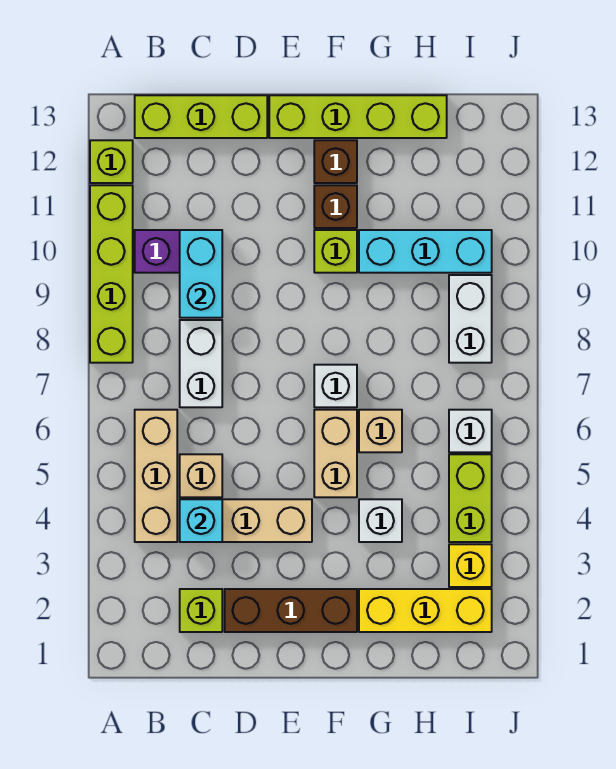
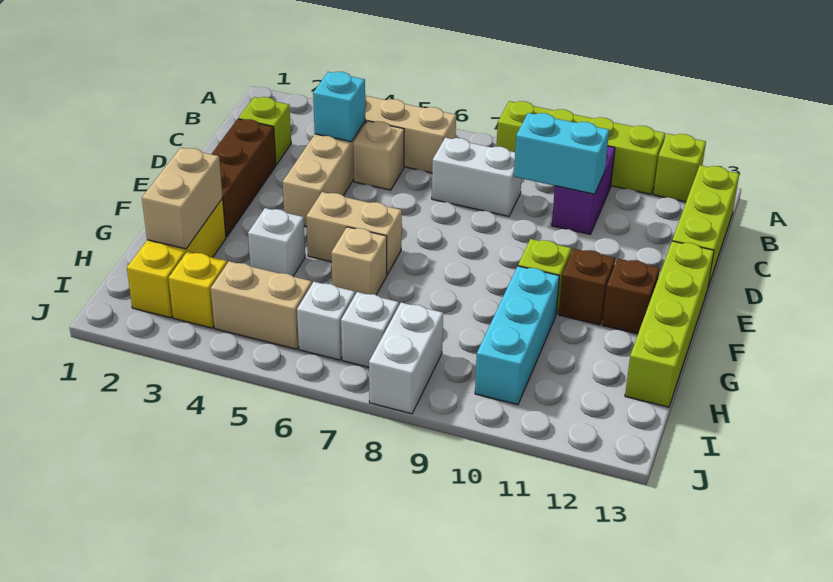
white brick F7 level 1 -> white brick I7 level 1
none -> tan brick G2:H2 level 2
lime brick I4:I5 level 1 -> tan brick I4:I5 level 1
white brick I8:I9 level 1 -> white brick I8:J8 level 1

